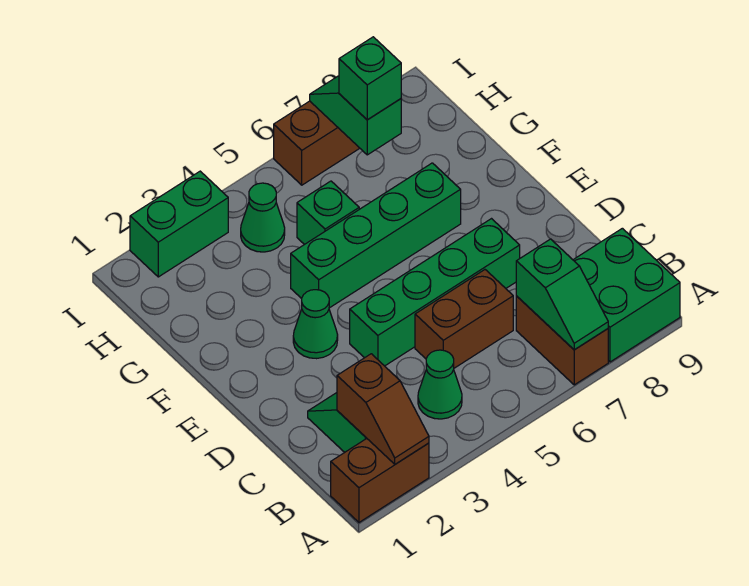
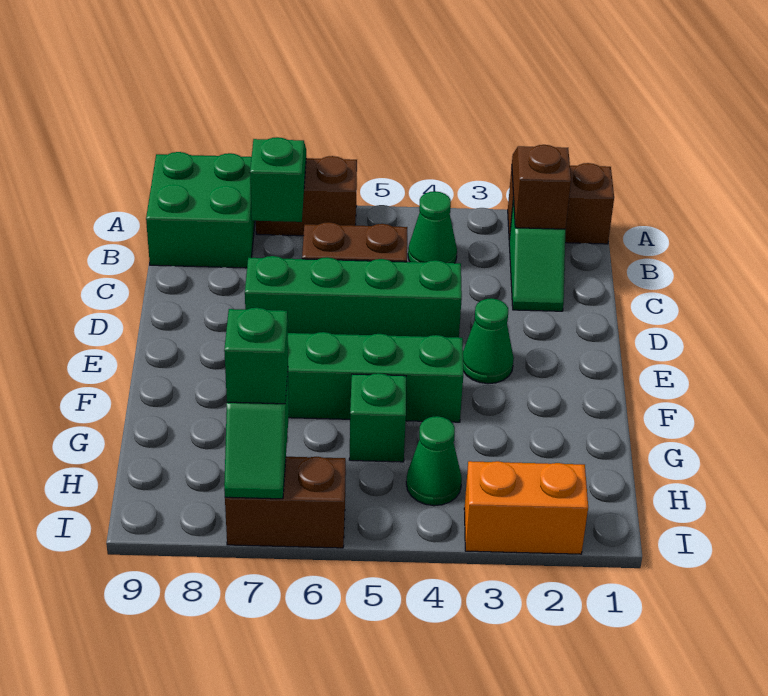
brown brick A7:B7 level 1 -> brown brick A6:A7 level 1
green brick I2:I3 level 1 -> orange brick I2:I3 level 1

